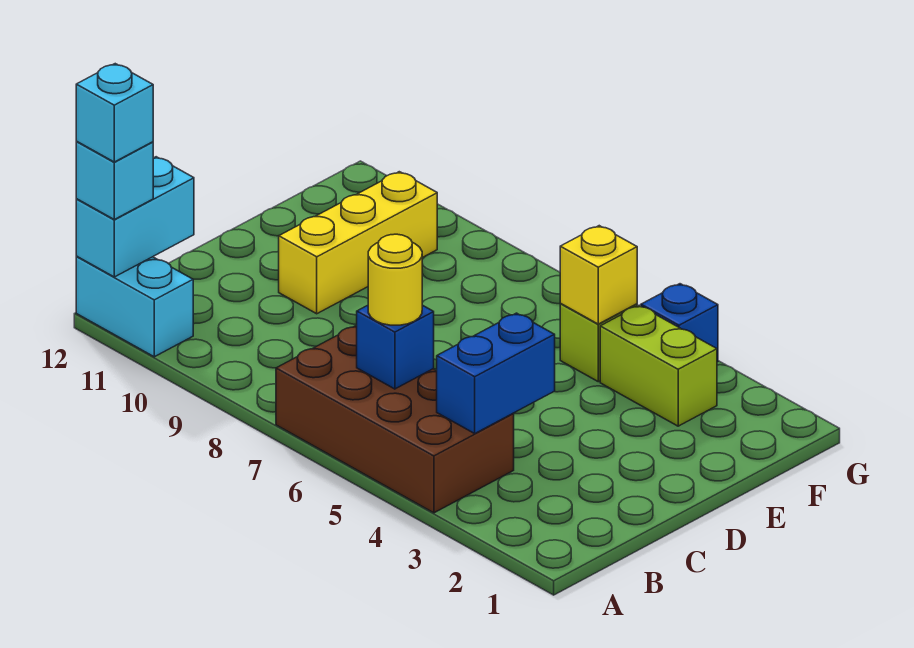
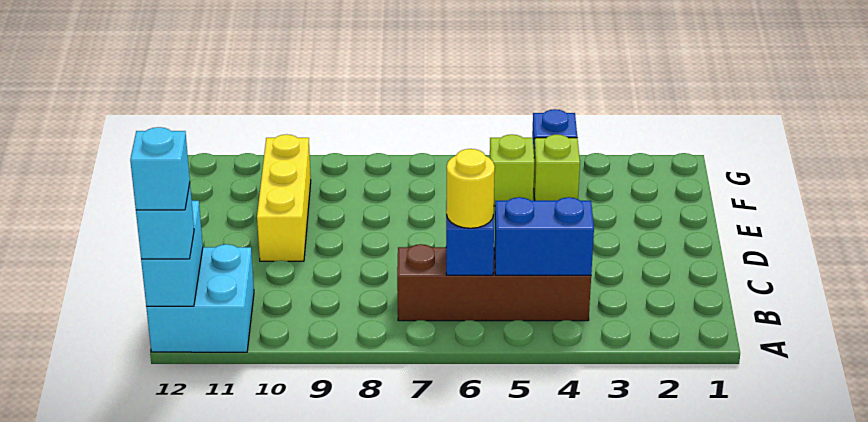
brown brick A4:B7 level 1 -> brown brick B4:B7 level 1
cyan brick A11:A12 level 1 -> cyan brick A11:B12 level 1
blue brick B4:C4 level 2 -> blue brick B4:B5 level 2
lime brick F3:F4 level 1 -> lime brick F4 level 1
yellow brick F5 level 2 -> none

